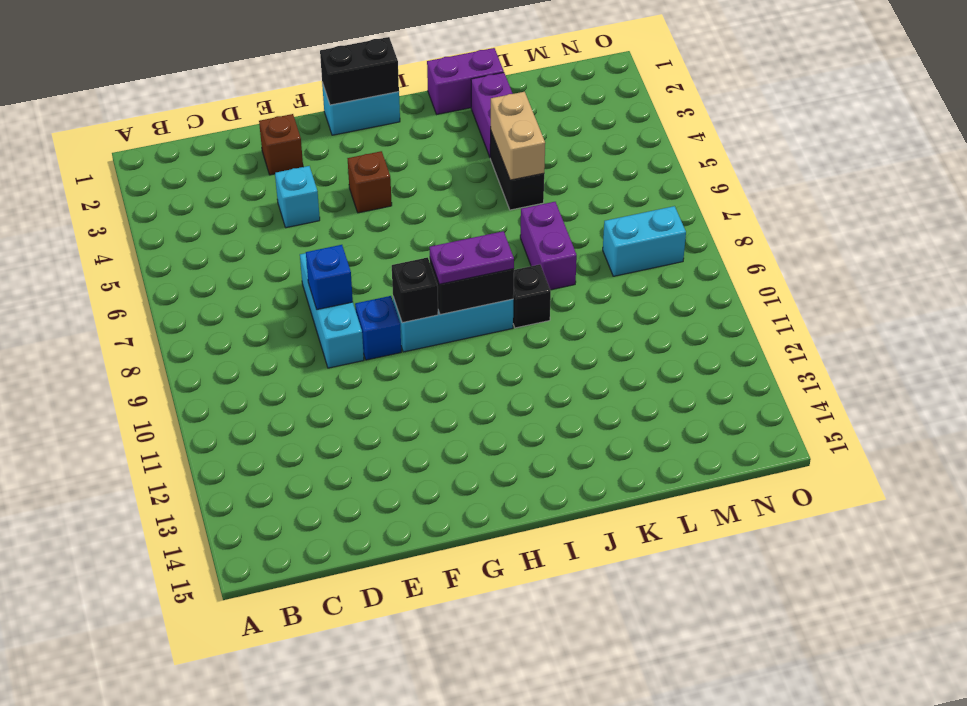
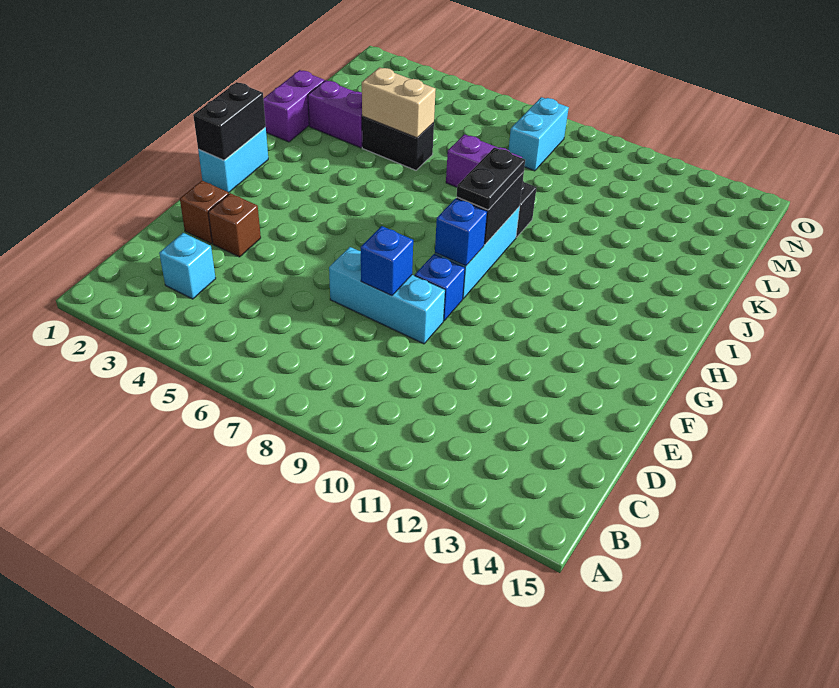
cyan brick E4 level 1 -> cyan brick C3 level 1
brown brick G4 level 1 -> brown brick E3 level 1
black brick G9 level 2 -> blue brick G9 level 2
purple plate H9:I9 level 3 -> black plate H9:I9 level 3

